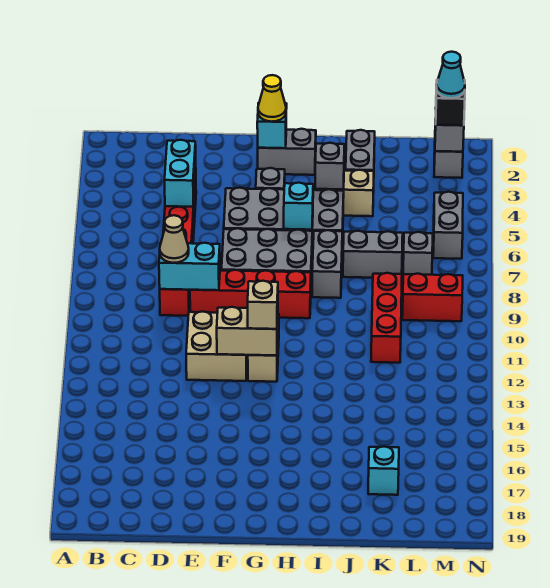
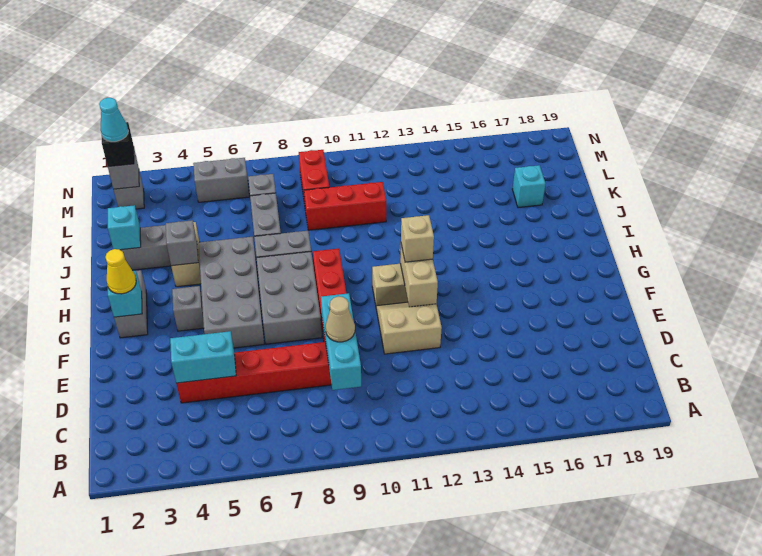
cyan brick D9:E9 level 2 -> cyan brick C9:E9 level 2
tan brick E11:F12 level 1 -> tan slope E11:F12 level 1 top E
cyan brick H6 level 2 -> cyan brick J2 level 2

